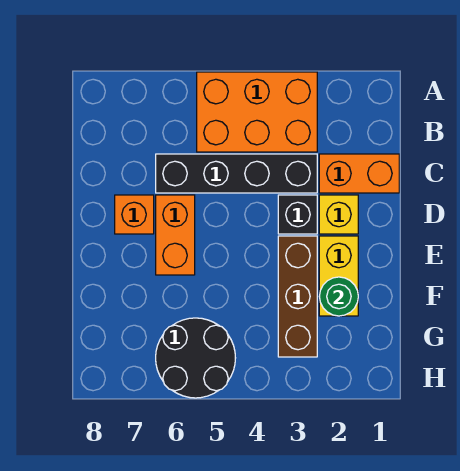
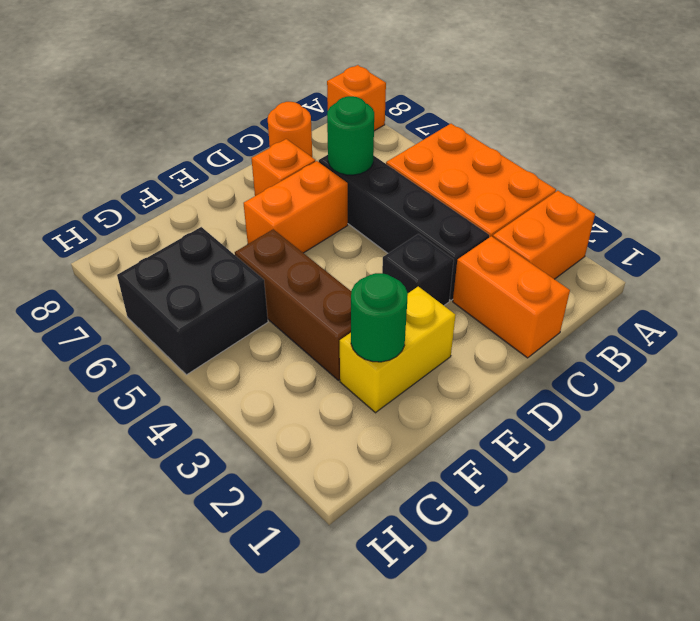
none -> orange brick A2:B2 level 1
none -> orange brick A8 level 1
none -> green round brick C6 level 2
none -> orange round brick C8 level 1
yellow brick D2 level 1 -> none
brown brick E3:G3 level 1 -> brown brick F3:F5 level 1
black round brick G5:H6 level 1 -> black brick G5:H6 level 1

